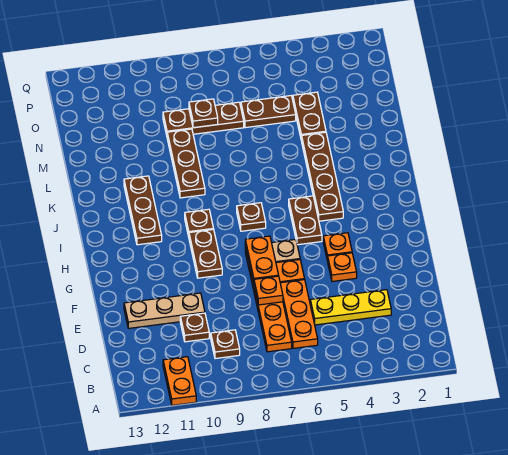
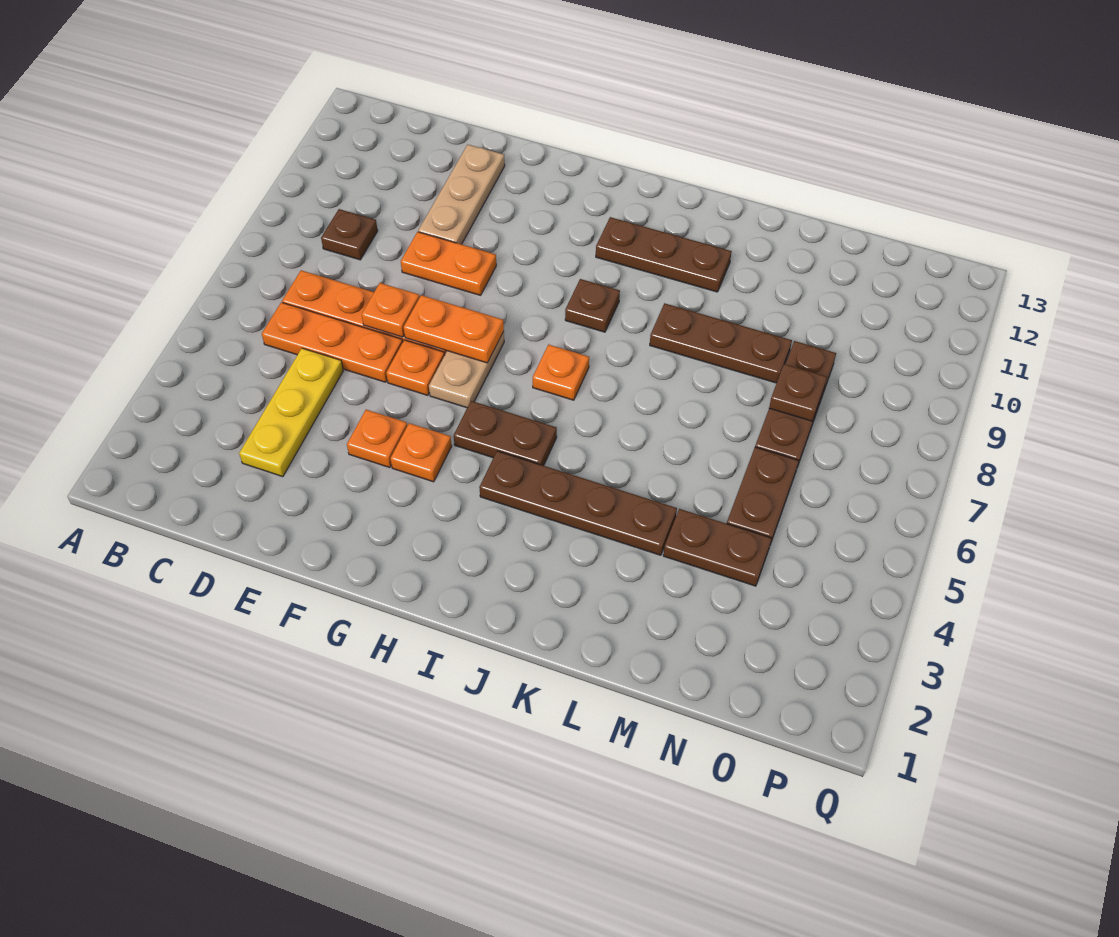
orange plate A11:B11 level 1 -> orange plate E9:F9 level 1
brown plate D10 level 1 -> none
brown plate G9:H9 level 1 -> none
brown plate I7 level 1 -> orange plate I7 level 1

